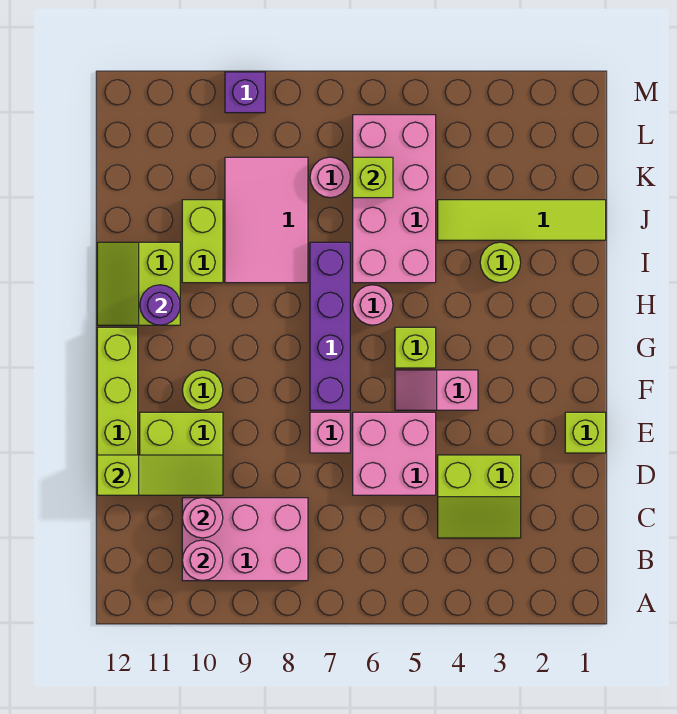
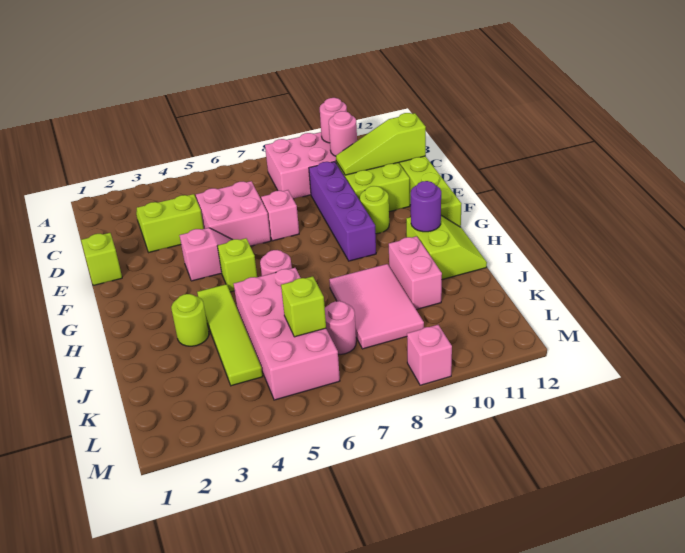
purple brick F7:I7 level 1 -> purple brick D9:G9 level 1
lime brick I10:J10 level 1 -> pink brick I10:J10 level 1
lime tile J1:J4 level 1 -> lime tile H4:K4 level 1
purple brick M9 level 1 -> pink brick M9 level 1

